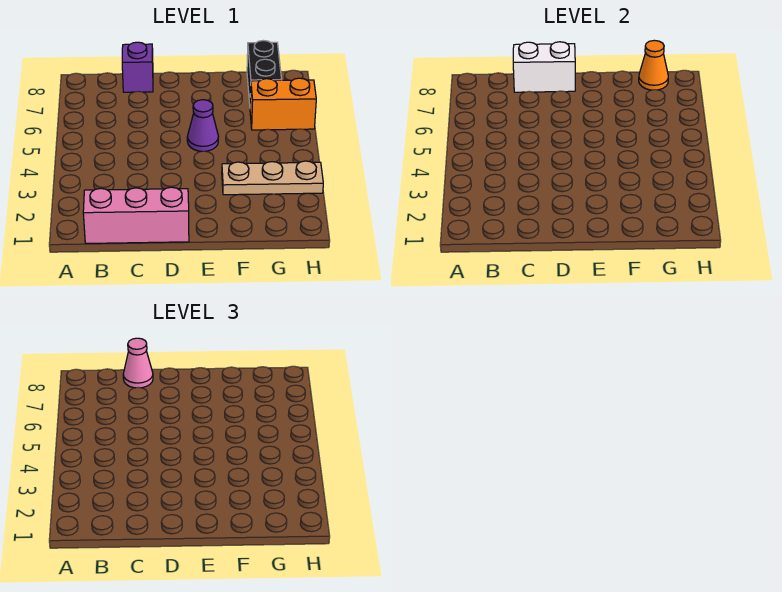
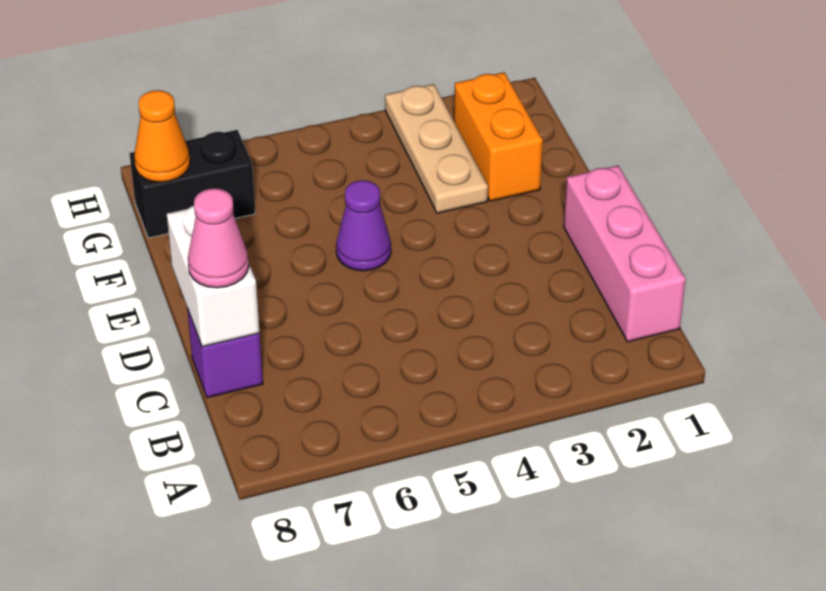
orange brick G6:H6 level 1 -> orange brick F2:G2 level 1

